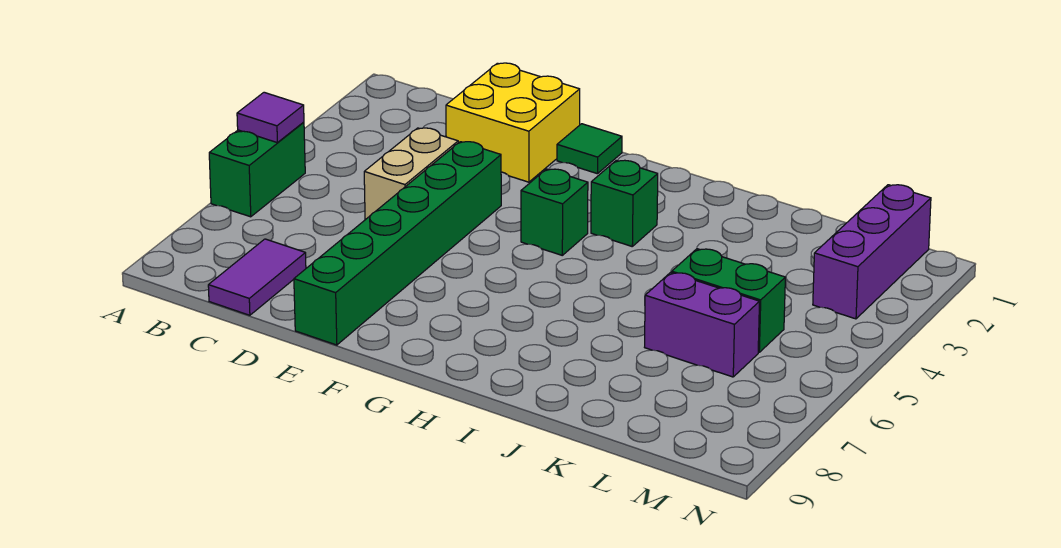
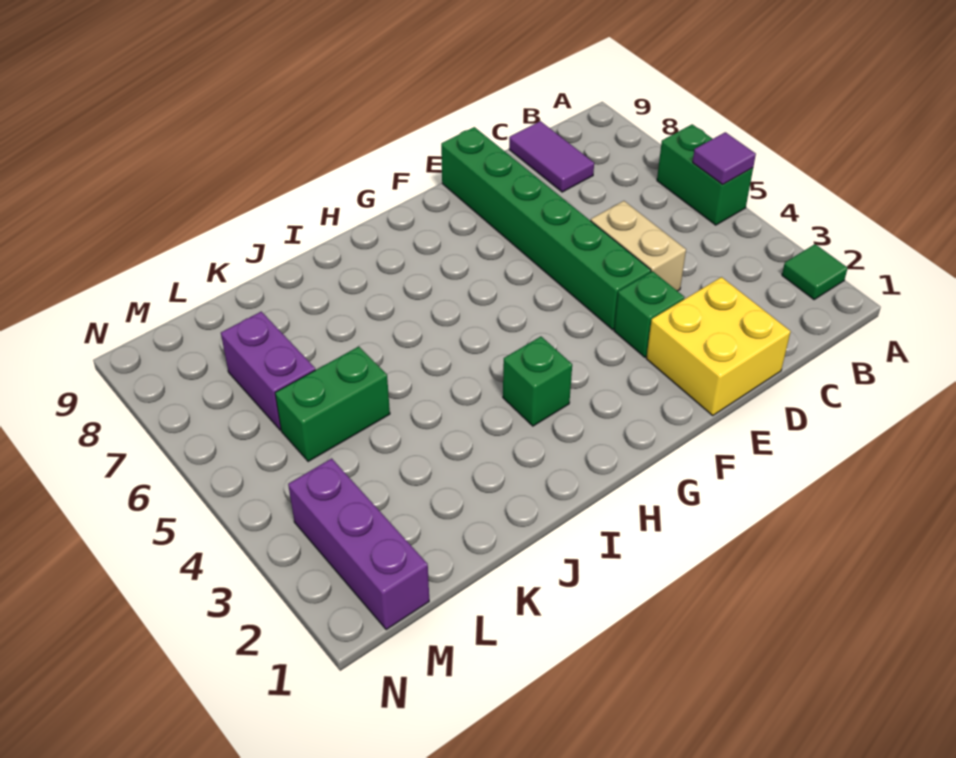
green tile F1 level 1 -> green tile A2 level 1
green brick G4 level 1 -> green brick E3 level 1
purple brick K6:L6 level 1 -> purple brick L6:L7 level 1

